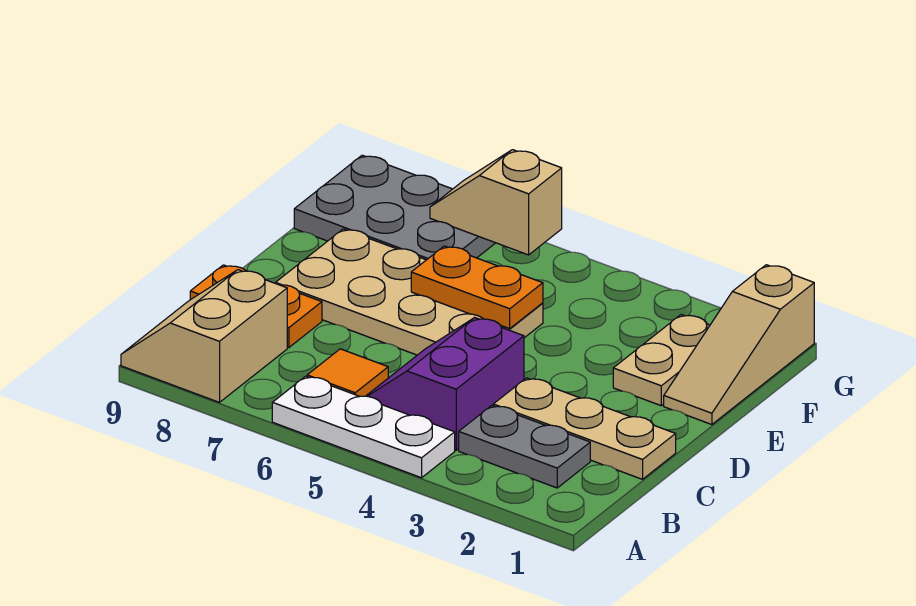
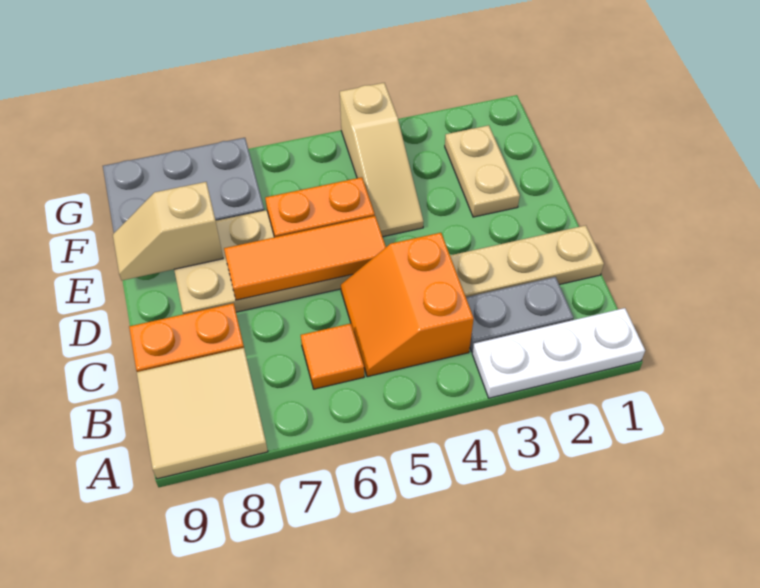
white plate A4:A6 level 1 -> white plate A1:A3 level 1
tan slope A8:B9 level 1 top 8 -> tan tile A8:B9 level 1
purple slope B4:C5 level 1 top 4 -> orange slope B4:C5 level 1 top 4
none -> orange tile D5:D7 level 2
tan slope E1:G1 level 1 top G -> tan slope E4:G4 level 1 top G
tan slope G6:G7 level 2 top 6 -> tan slope E8:E9 level 2 top 8

